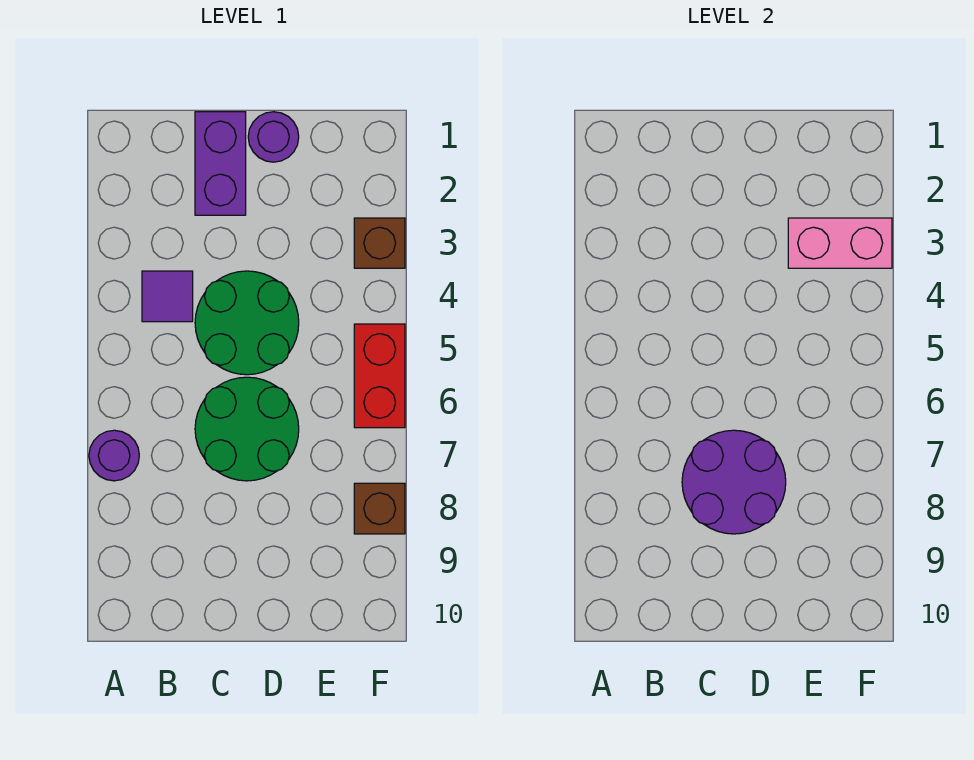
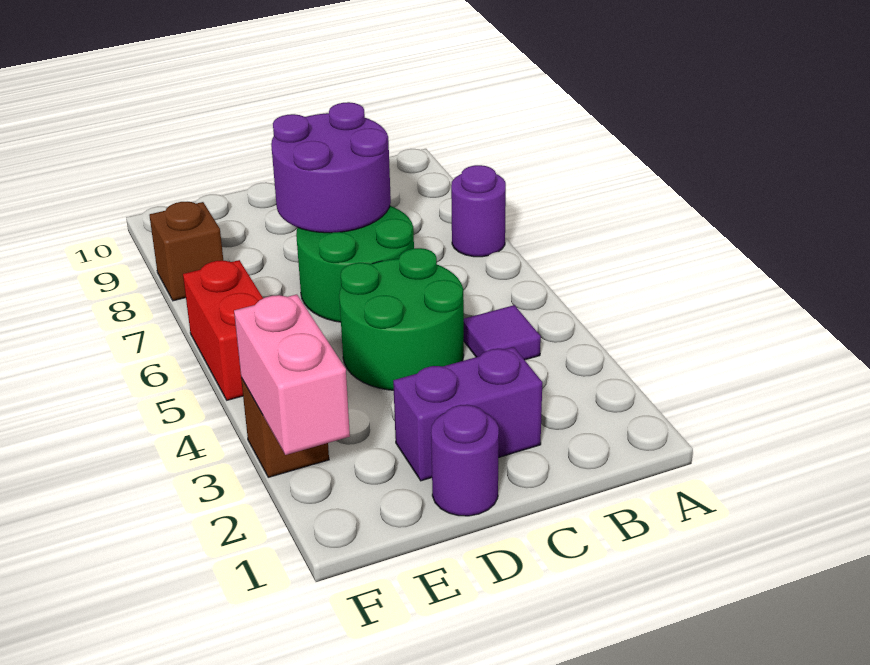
purple brick C1:C2 level 1 -> purple brick C2:D2 level 1
pink brick E3:F3 level 2 -> pink brick F2:F3 level 2

